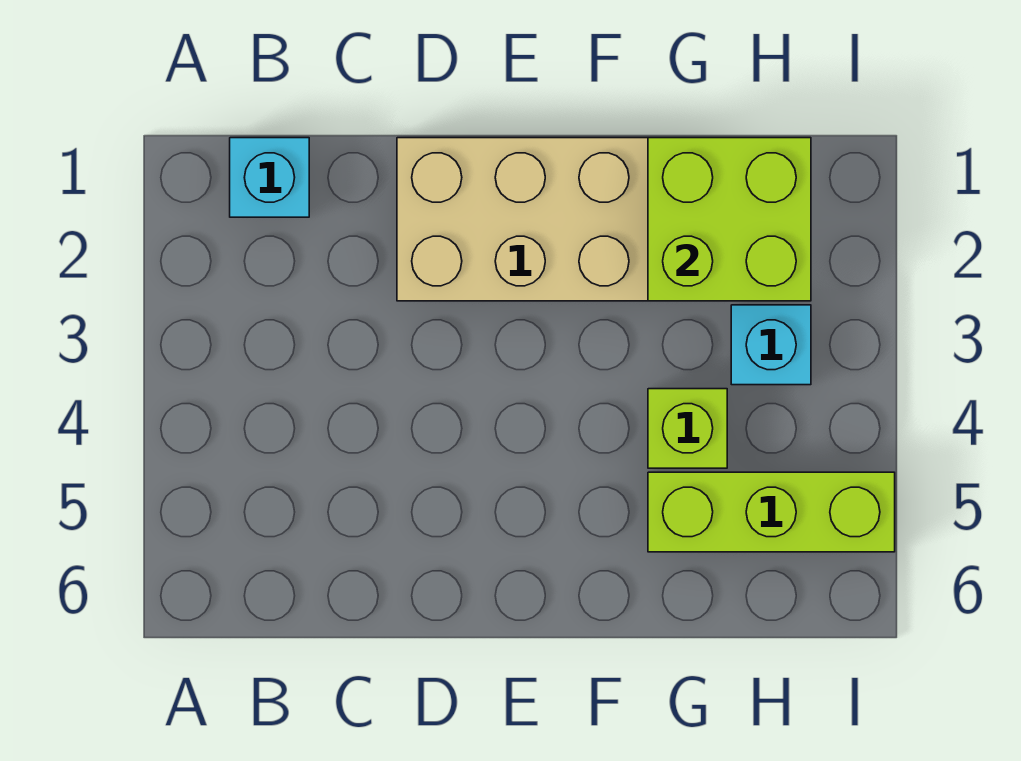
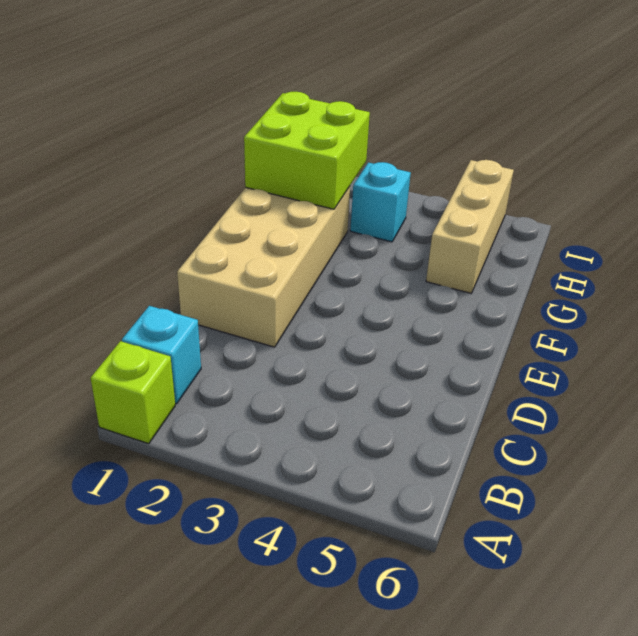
lime brick G4 level 1 -> lime brick A1 level 1
lime brick G5:I5 level 1 -> tan brick G5:I5 level 1

